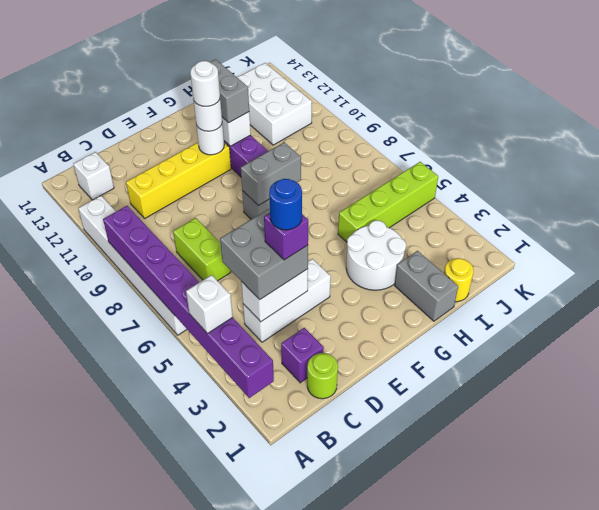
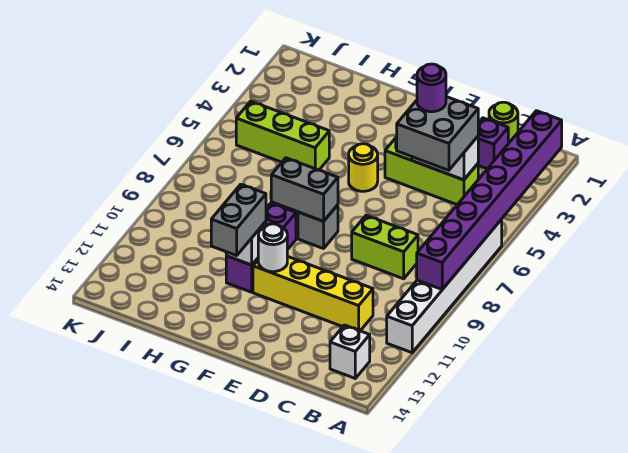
white brick A4 level 3 -> none
white brick C4:E4 level 1 -> lime brick C4:E4 level 1
lime brick C7:C8 level 1 -> lime brick C8:D8 level 1
purple brick D4 level 4 -> purple round brick D4 level 4
blue round brick D4 level 5 -> none
white round brick F11 level 3 -> none
white round brick F11 level 4 -> none
white round brick G3:H4 level 1 -> none
grey brick H1:H2 level 1 -> none
lime brick H5:K5 level 1 -> lime brick H5:J5 level 1
yellow round brick I1 level 1 -> yellow round brick F5 level 1
white brick I11:J13 level 1 -> none

